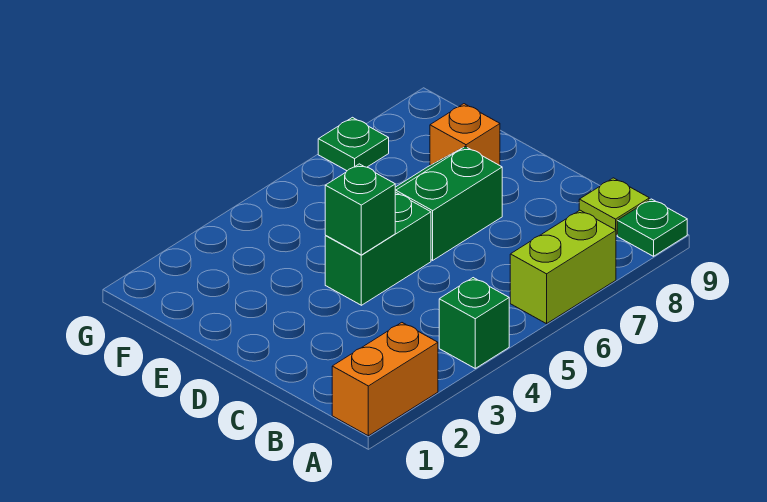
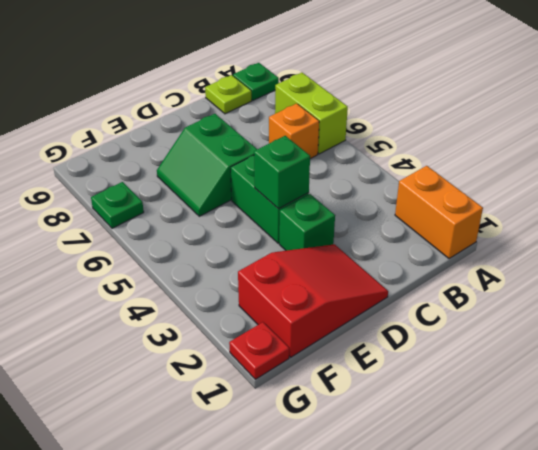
green brick A4 level 1 -> green brick D3 level 1
none -> red slope D1:F2 level 1 top F
orange brick E8 level 1 -> orange brick B6 level 1
none -> red plate G1 level 1

